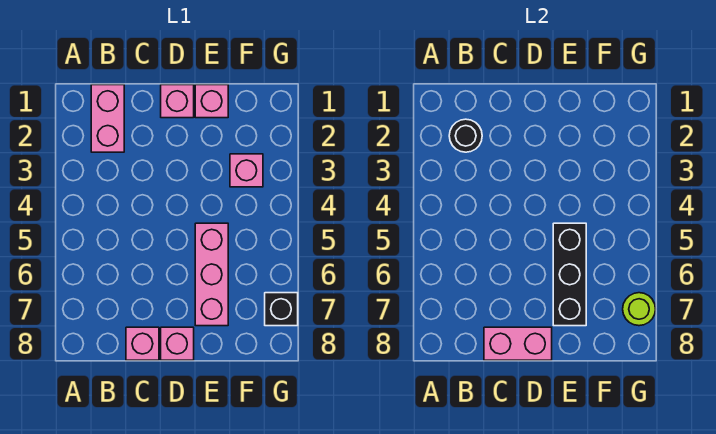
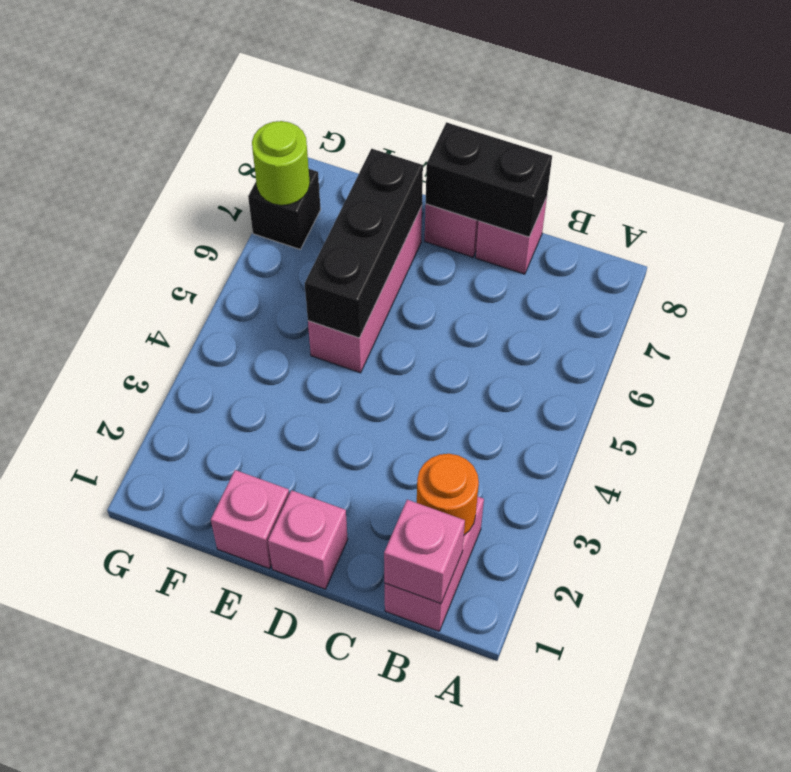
black round brick B2 level 2 -> orange round brick B2 level 2
pink brick C8:D8 level 2 -> black brick C8:D8 level 2
pink brick F3 level 1 -> pink brick B1 level 2

